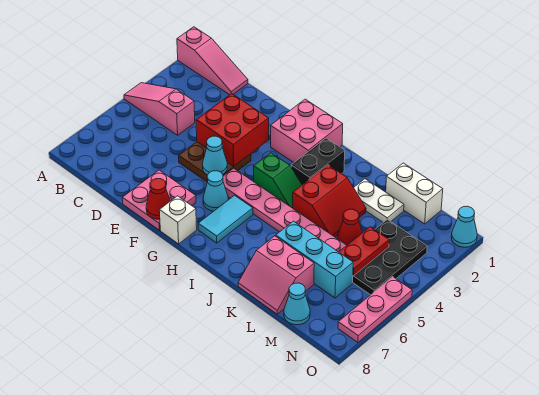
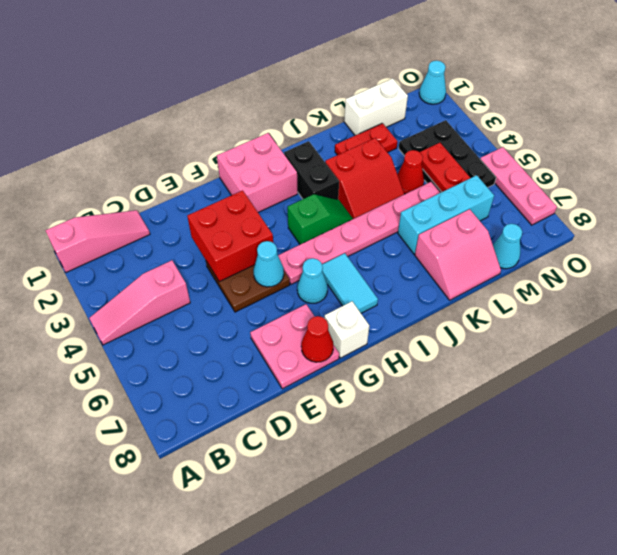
red slope J3:K4 level 1 top J -> red slope J3:K4 level 1 top 3
white plate K2:L2 level 1 -> red plate K2:L2 level 1

